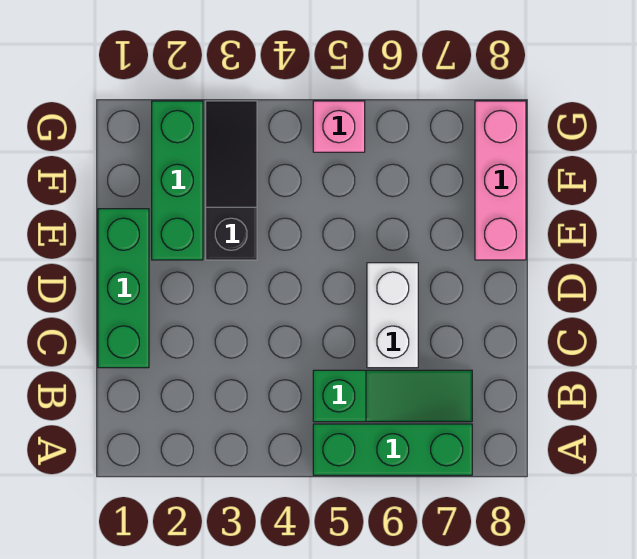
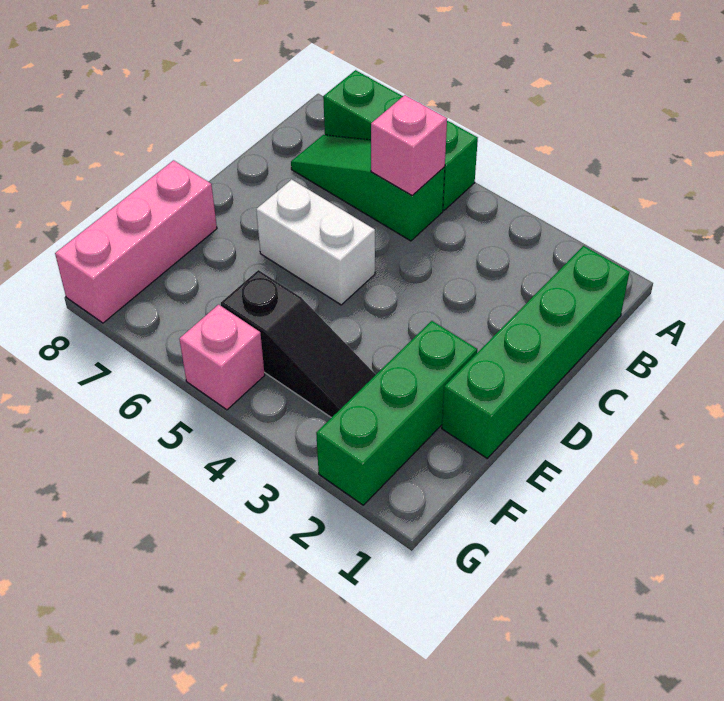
none -> pink brick B5 level 2
green brick C1:E1 level 1 -> green brick B1:E1 level 1
white brick C6:D6 level 1 -> white brick D5:D6 level 1
black slope E3:G3 level 1 top E -> black slope F3:F5 level 1 top 5

